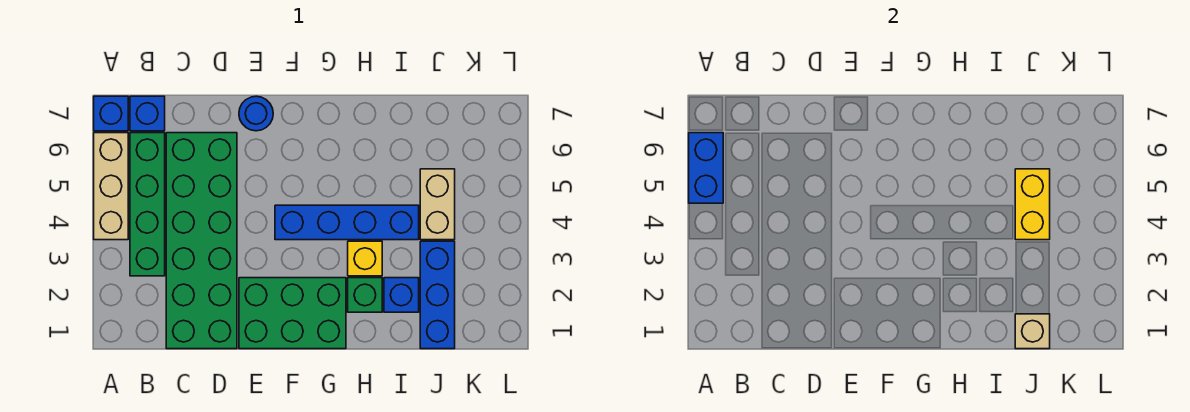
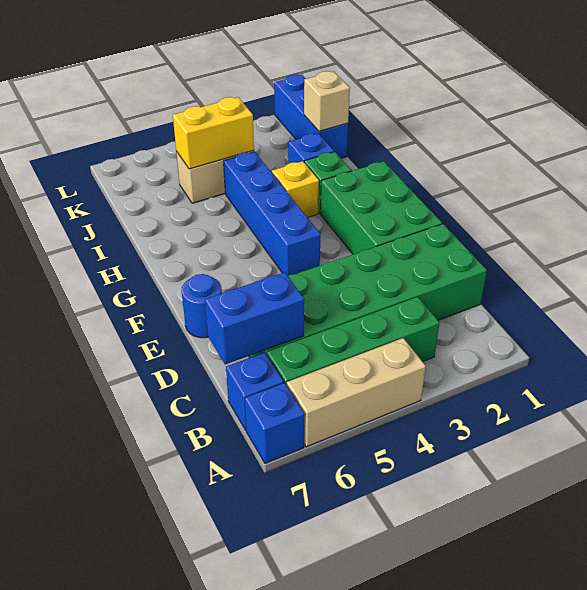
blue brick A5:A6 level 2 -> blue brick C6:C7 level 2
blue brick J1:J3 level 1 -> blue brick J1:L1 level 1

